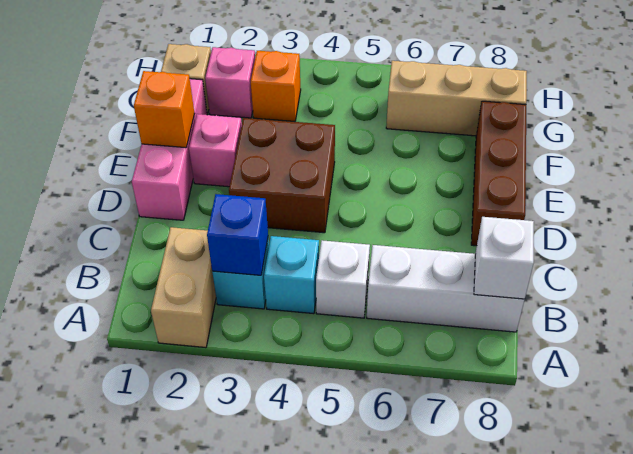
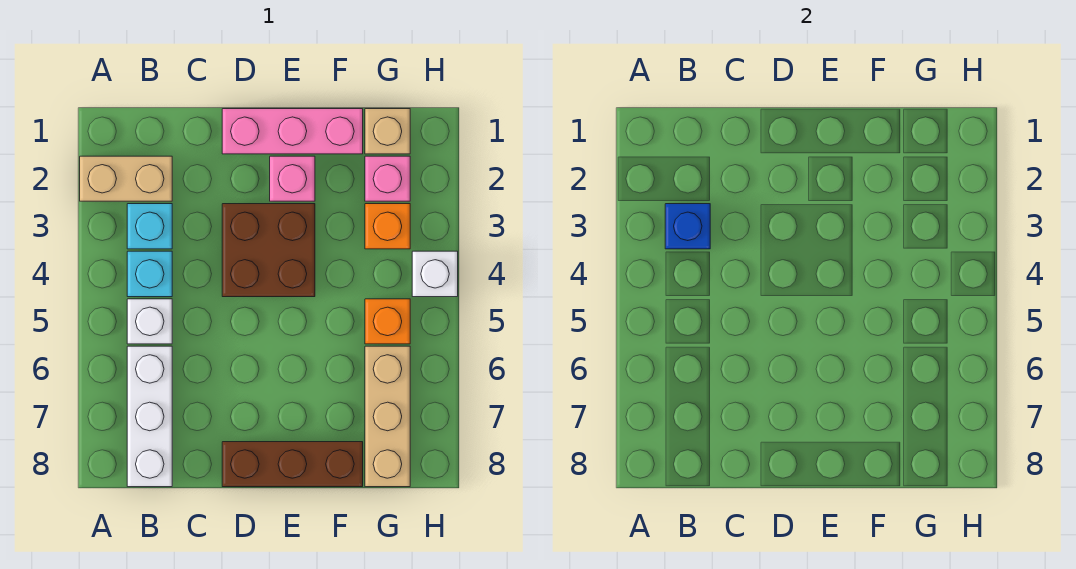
white brick B8 level 2 -> white brick H4 level 1
orange brick E1 level 2 -> orange brick G5 level 1

